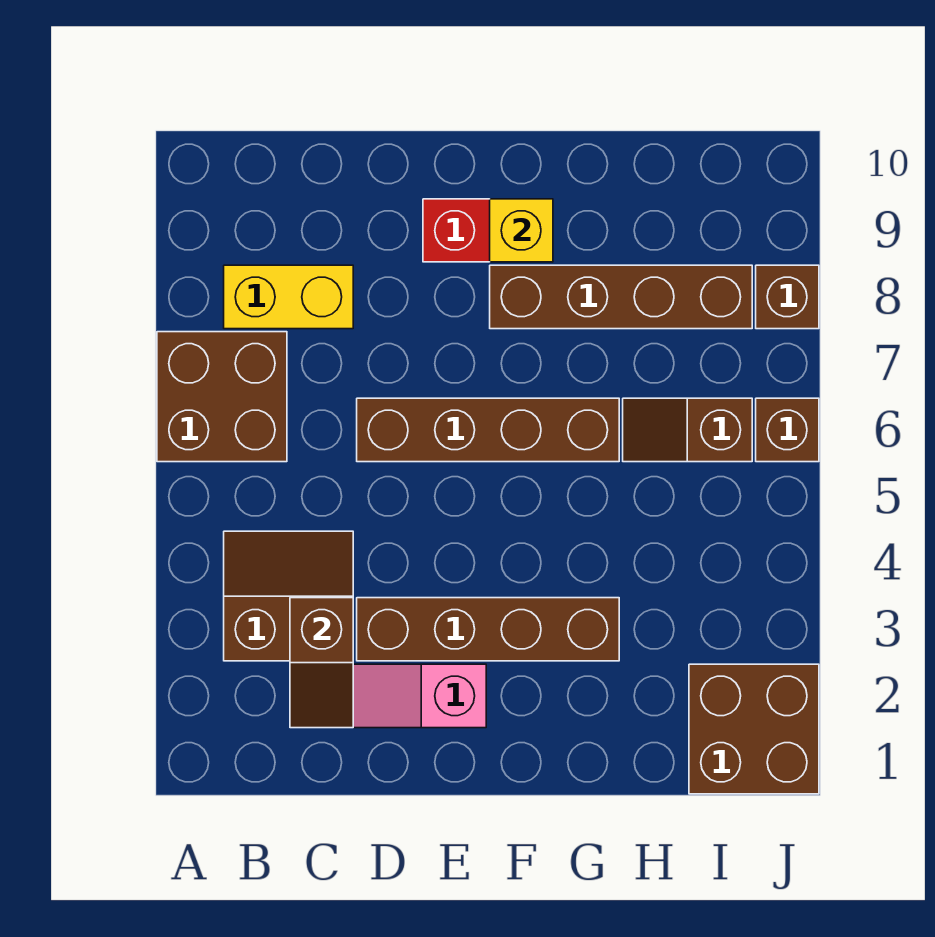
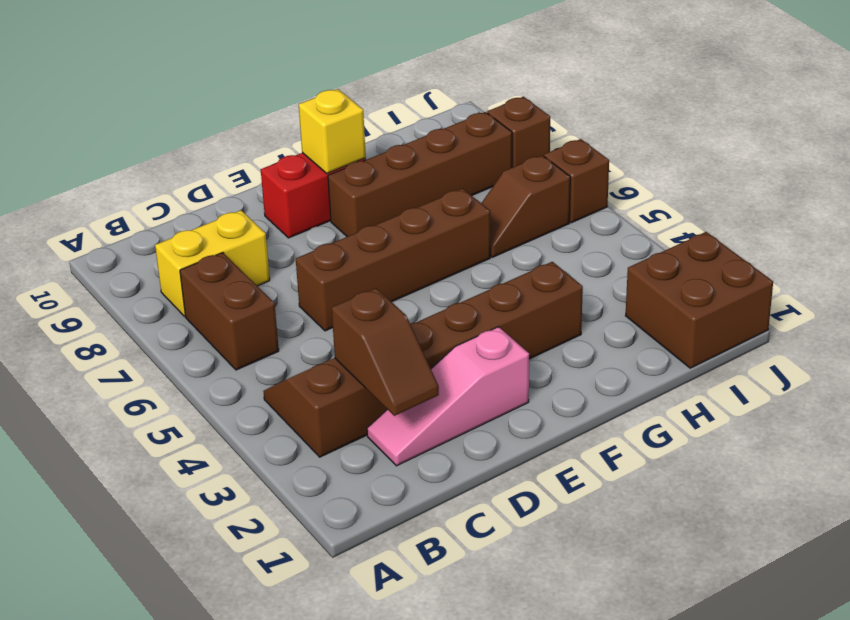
brown brick A6:B7 level 1 -> brown brick B6:B7 level 1

